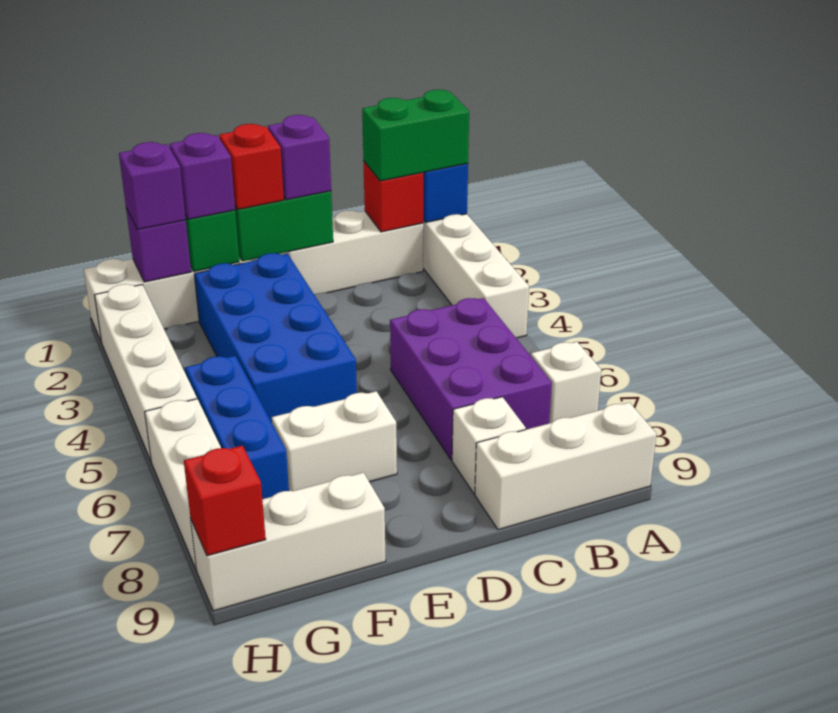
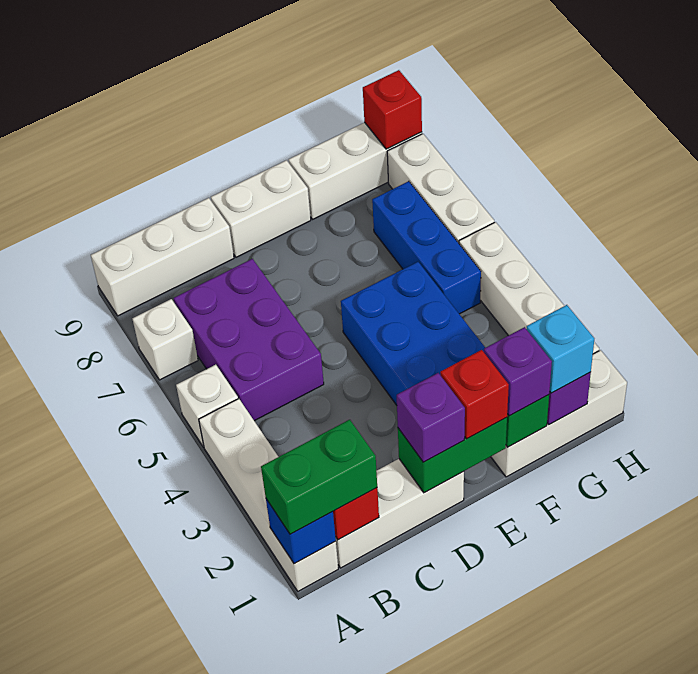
white brick C8 level 1 -> white brick A5 level 1
white brick E7:F7 level 1 -> white brick D9:E9 level 1
purple brick G1 level 3 -> cyan brick G1 level 3

